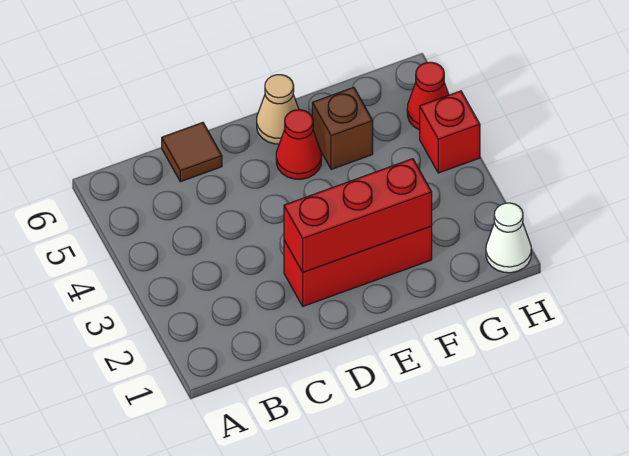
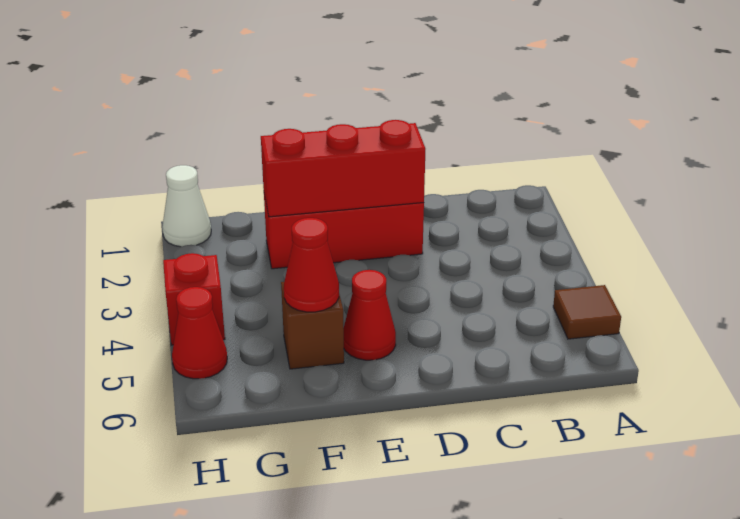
brown tile C6 level 1 -> brown tile A5 level 1
tan cone E6 level 1 -> none
none -> red cone F5 level 2

